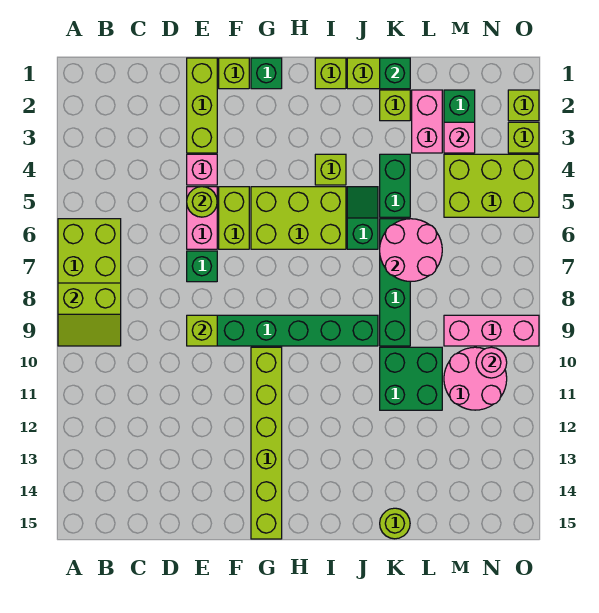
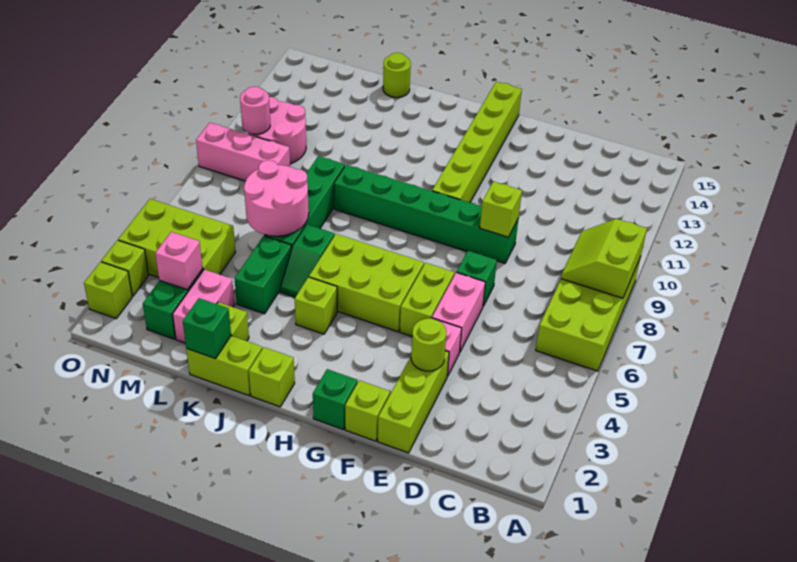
lime slope A8:B9 level 2 top 8 -> lime slope A8:B9 level 2 top A
lime round brick E5 level 2 -> lime round brick E3 level 2
green brick K10:L11 level 1 -> none

